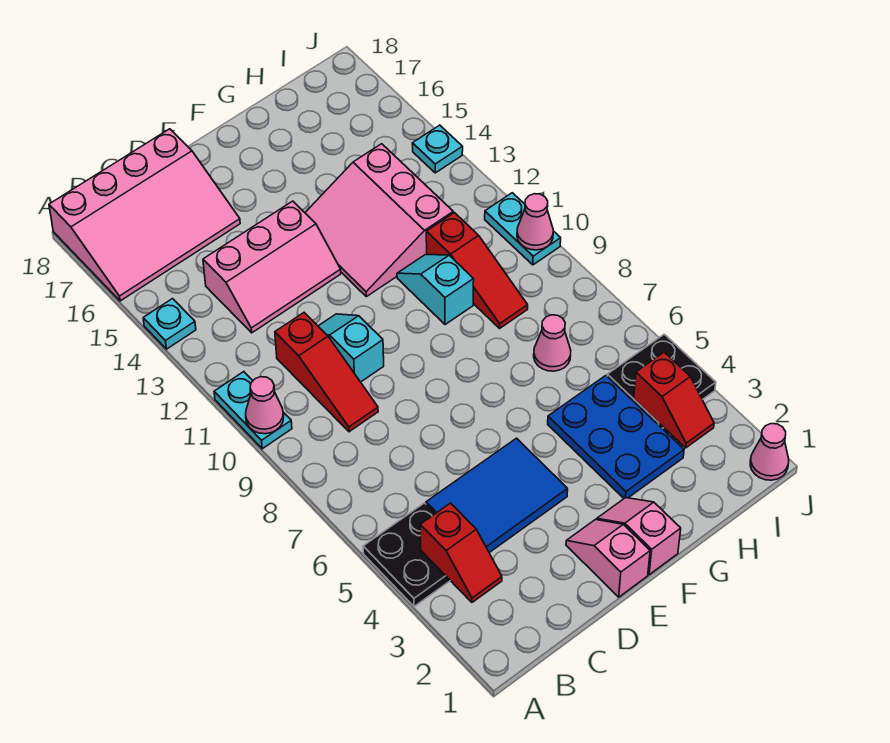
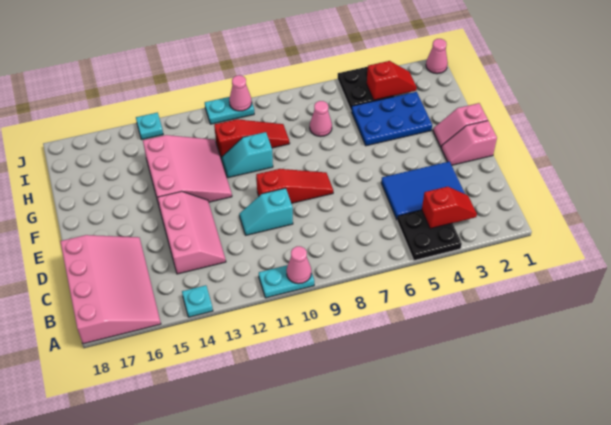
blue tile C4:E5 level 1 -> blue tile C3:D5 level 1
red slope C9:C11 level 1 top 11 -> red slope E8:E10 level 1 top 10
pink slope F12:H14 level 1 top H -> pink slope F12:H14 level 1 top 14

